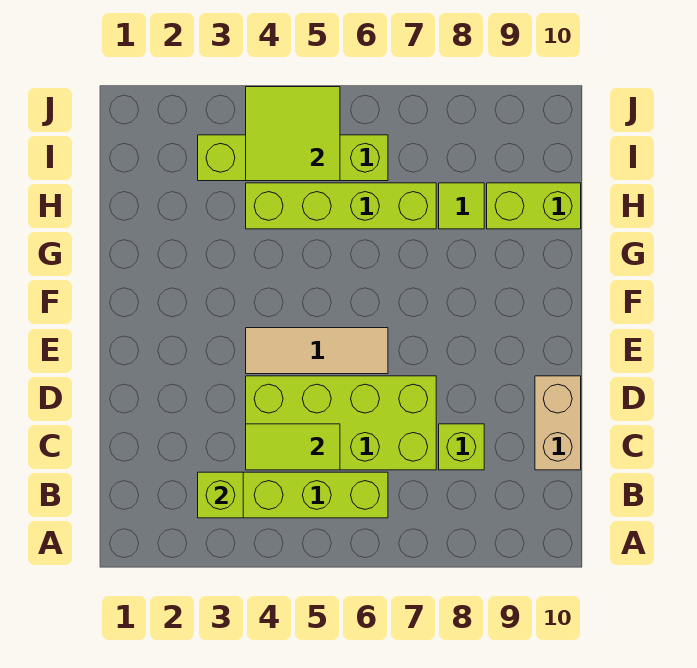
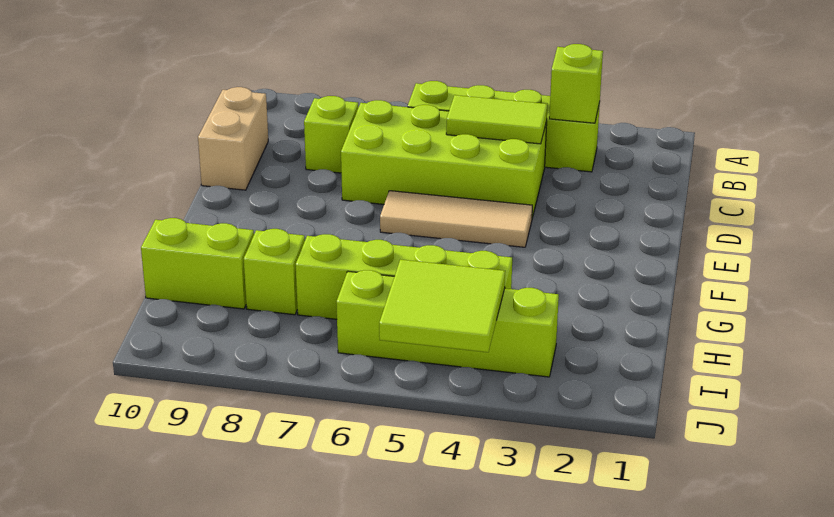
lime tile H8 level 1 -> lime brick H8 level 1

